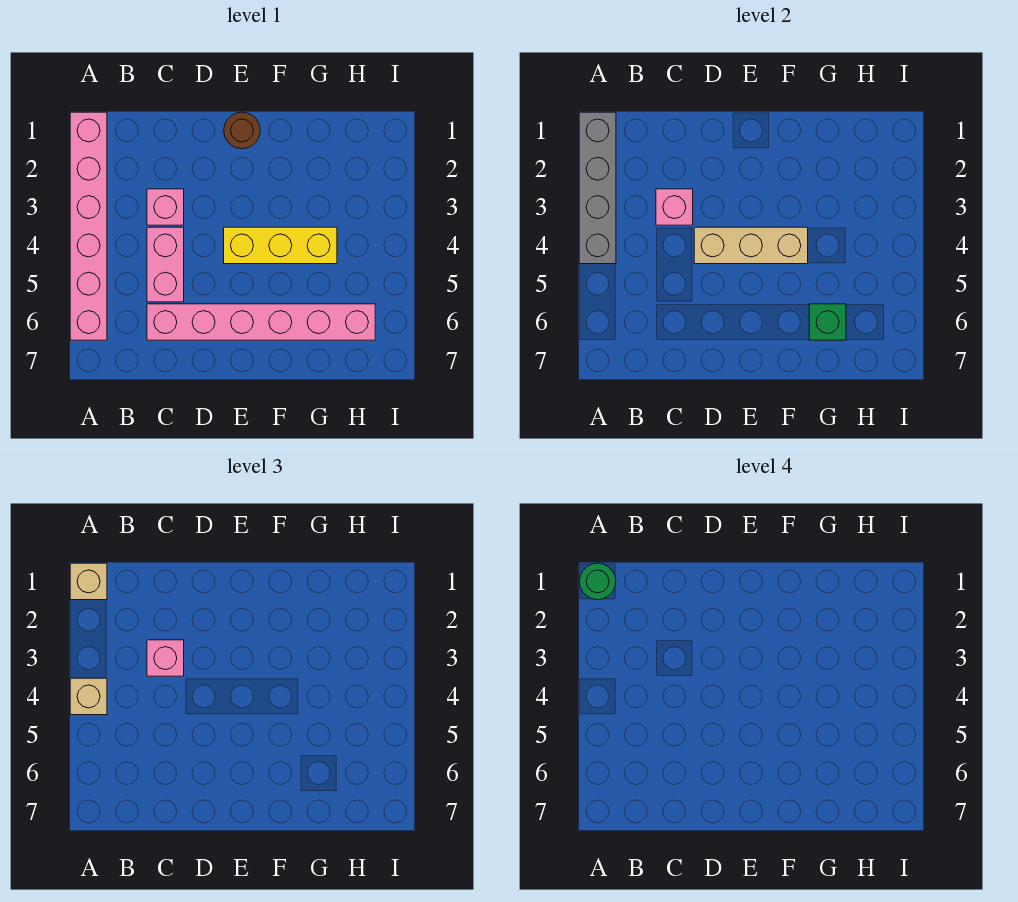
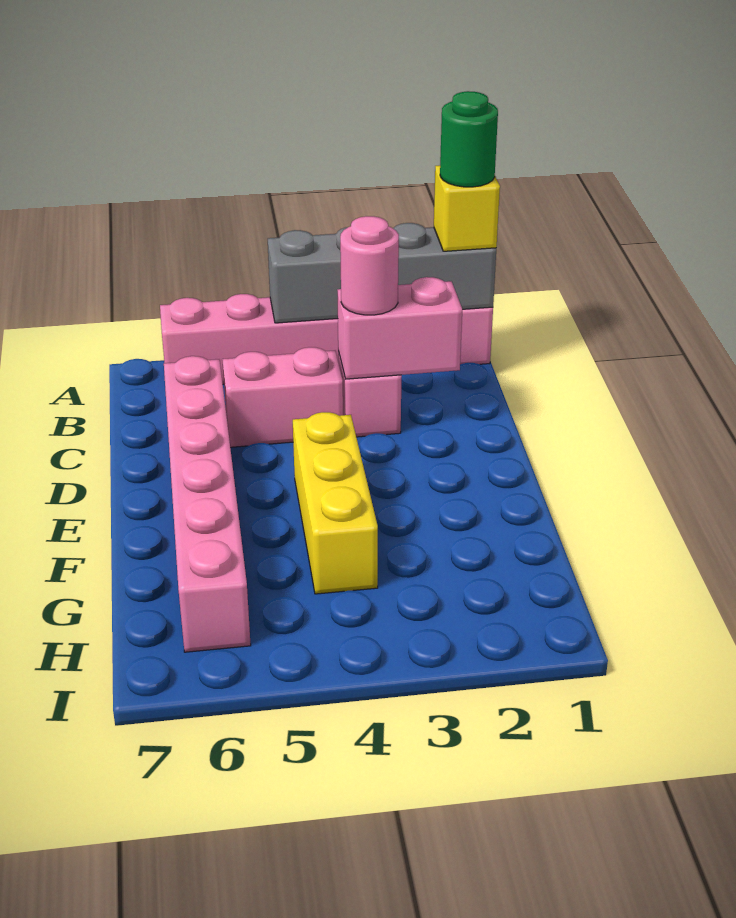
tan brick A1 level 3 -> yellow brick A1 level 3
tan brick A4 level 3 -> none
pink brick C3 level 2 -> pink brick C2:C3 level 2
pink brick C3 level 3 -> pink round brick C3 level 3
tan brick D4:F4 level 2 -> none
brown round brick E1 level 1 -> none
green brick G6 level 2 -> none

